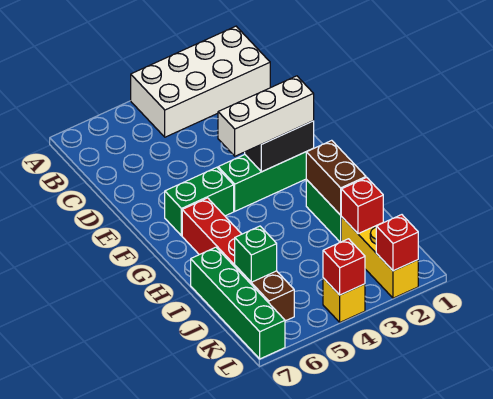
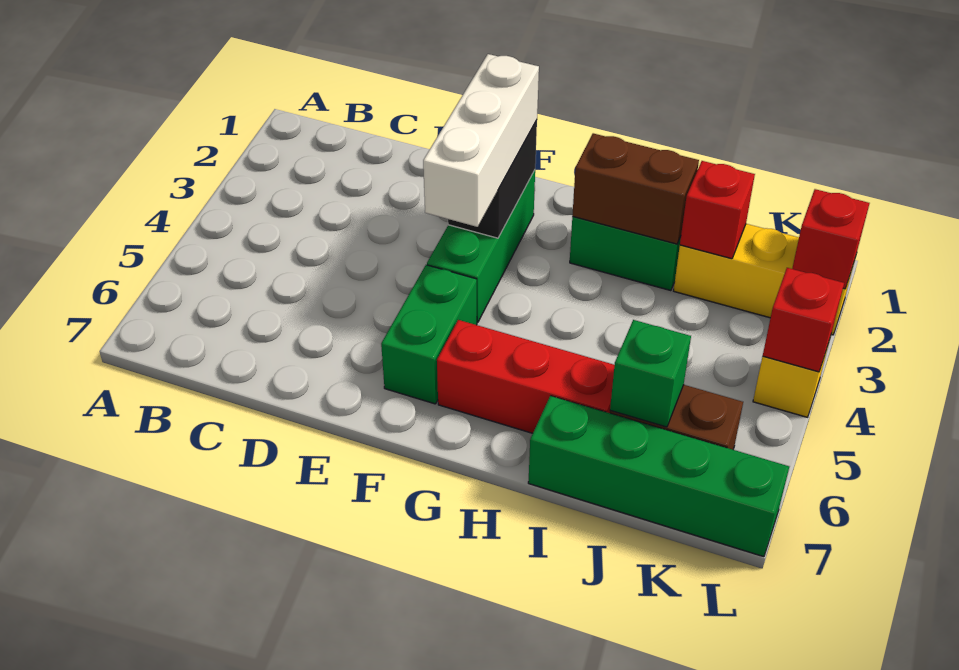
white brick A1:B4 level 1 -> none

